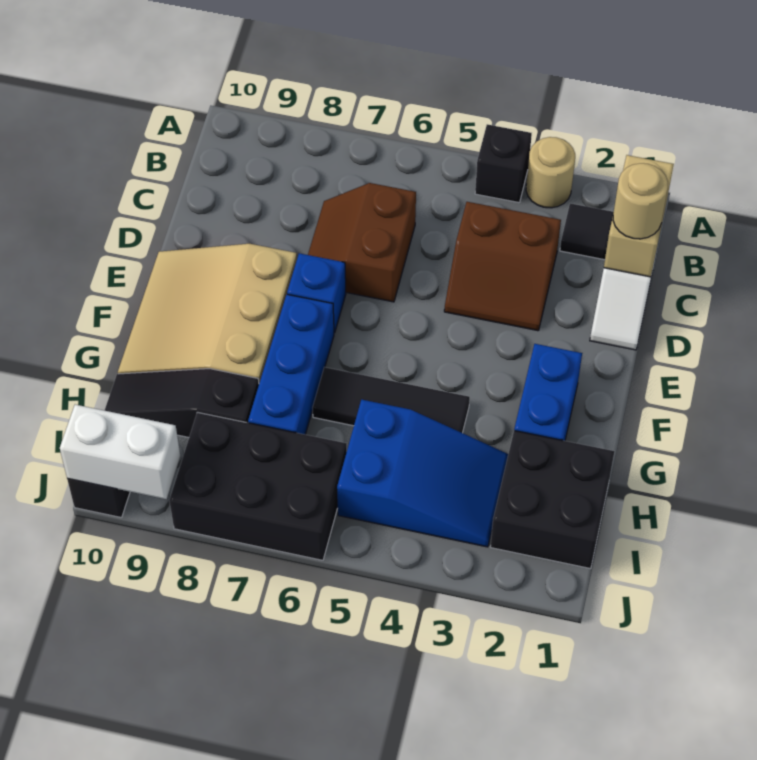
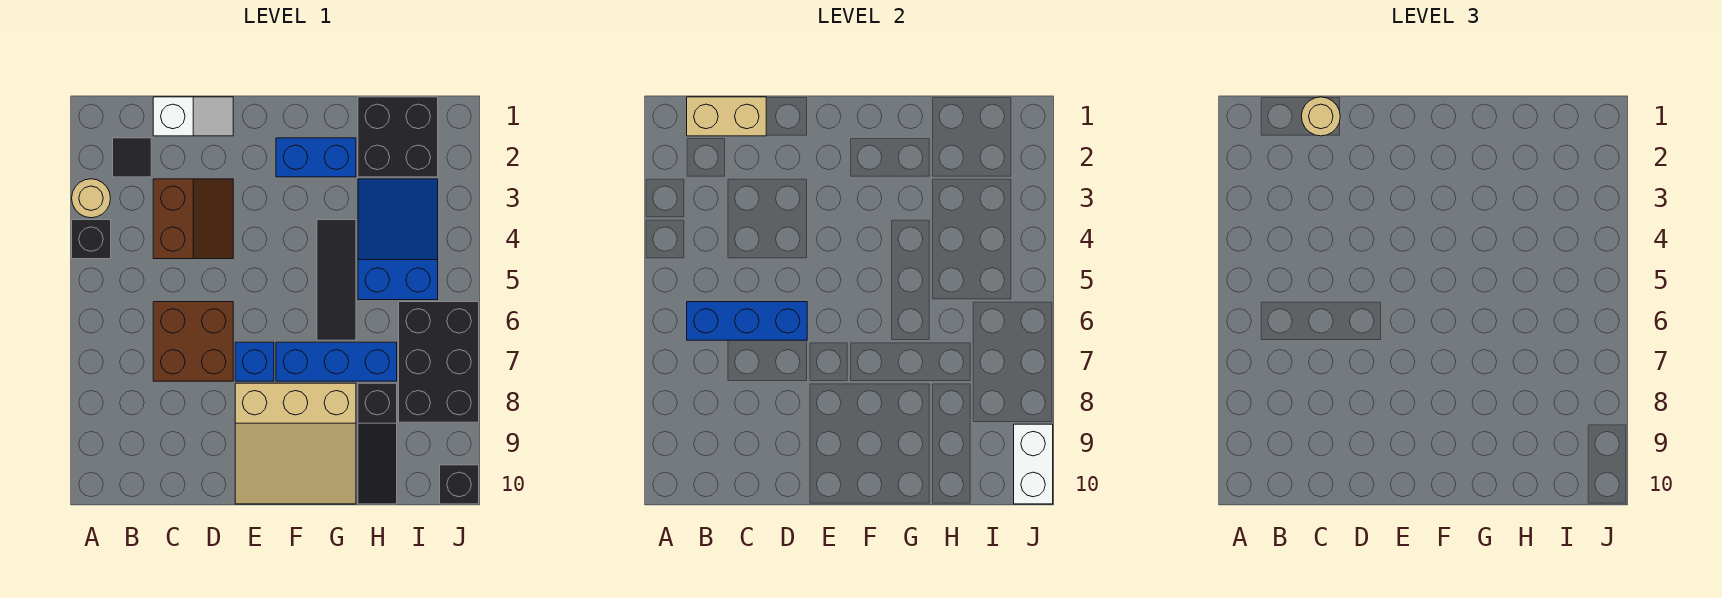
none -> blue brick B6:D6 level 2
brown slope C6:D7 level 1 top 6 -> brown brick C6:D7 level 1

